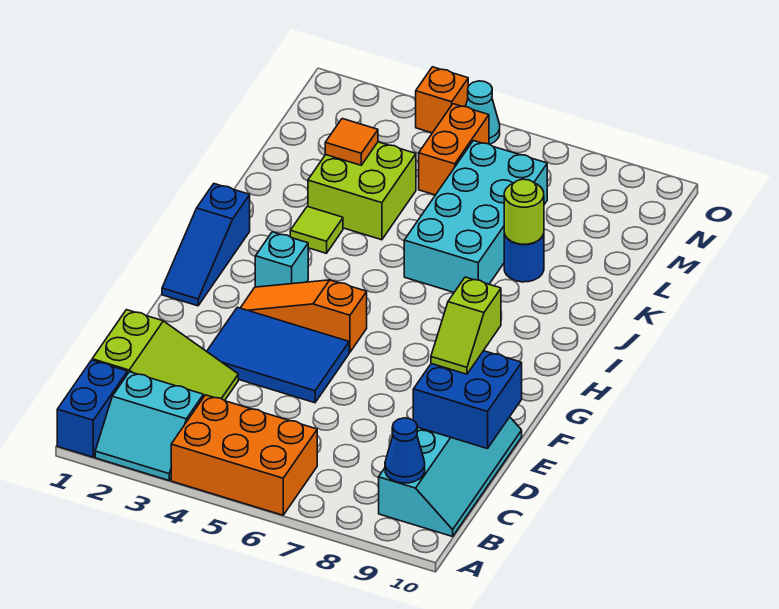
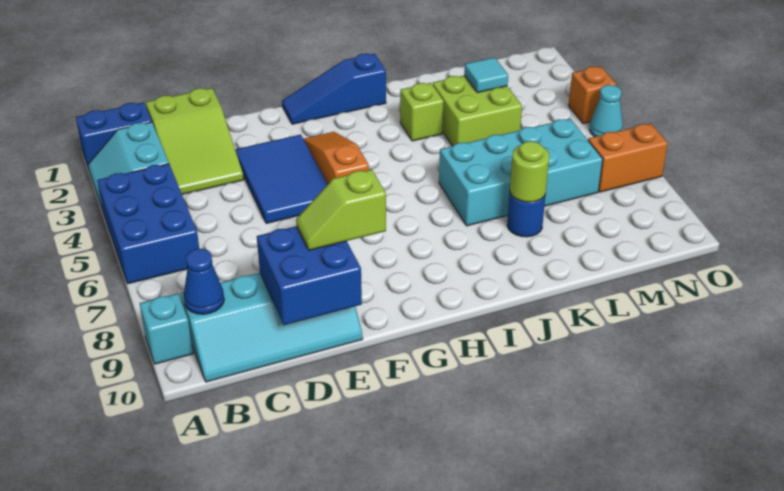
orange brick A4:B6 level 1 -> blue brick A4:B6 level 1
cyan brick H3 level 1 -> cyan brick A9 level 1
lime tile J3 level 1 -> lime brick J3 level 1
orange tile L3 level 2 -> cyan tile L3 level 2
orange brick M5:N5 level 1 -> orange brick N7:O7 level 1

